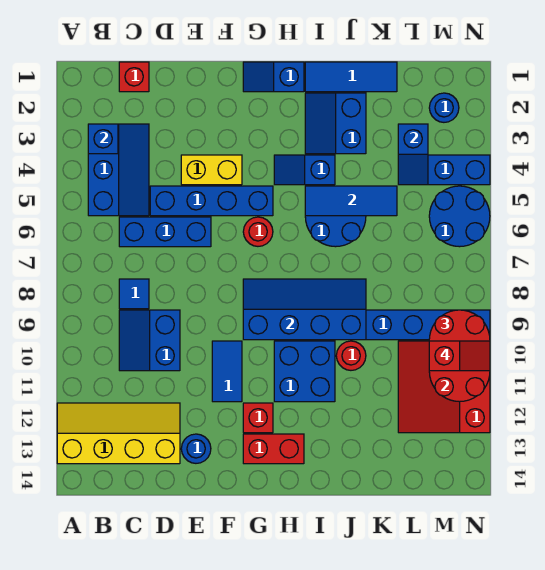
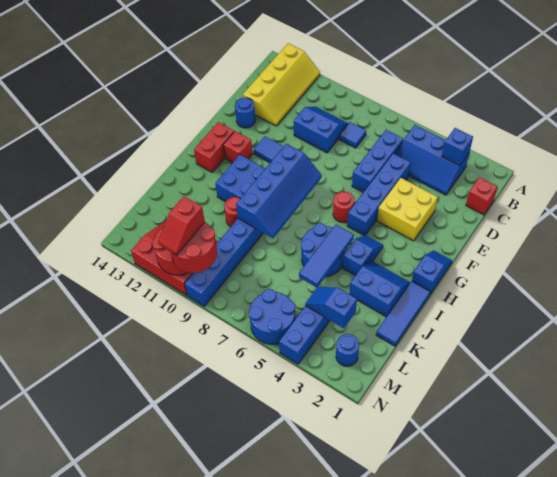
yellow brick E4:F4 level 1 -> yellow brick E3:F4 level 1

